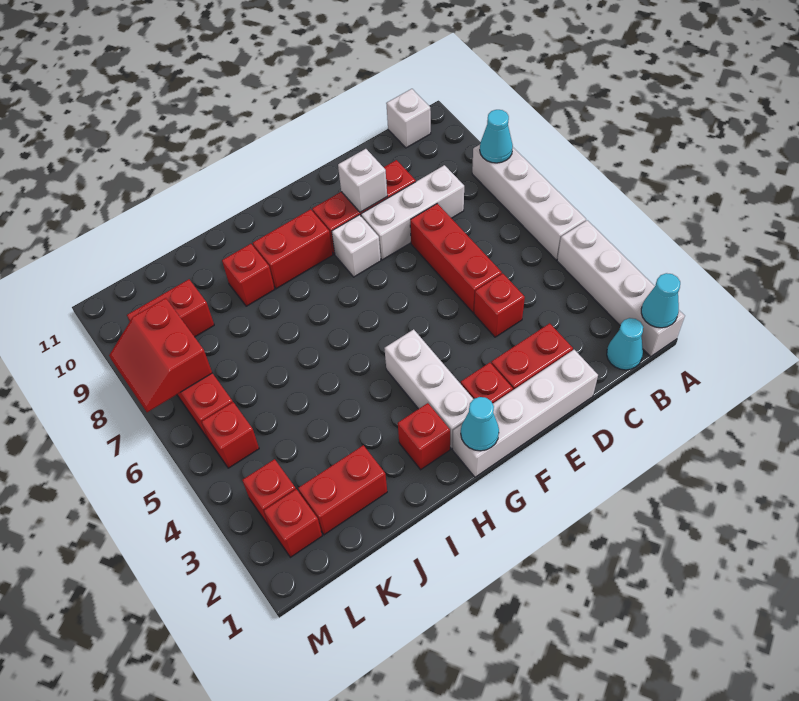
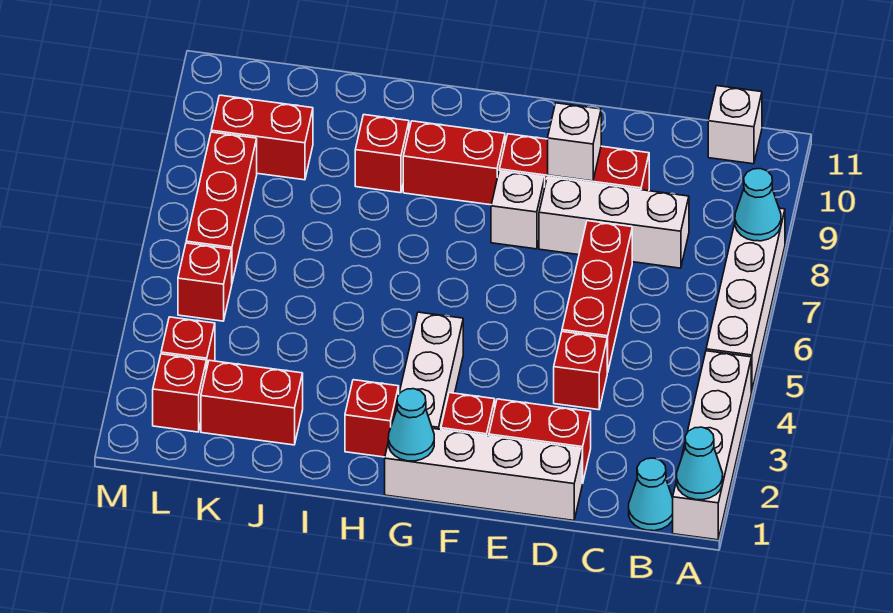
red slope L7:M8 level 2 top L -> none

